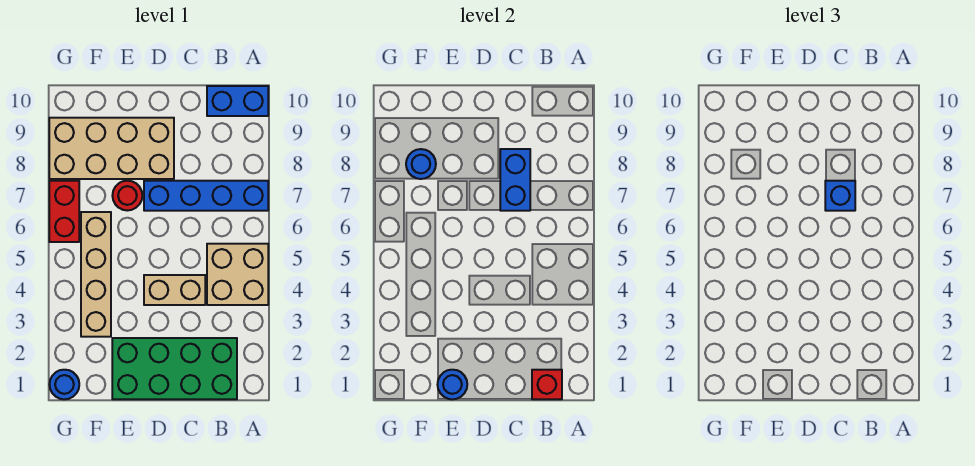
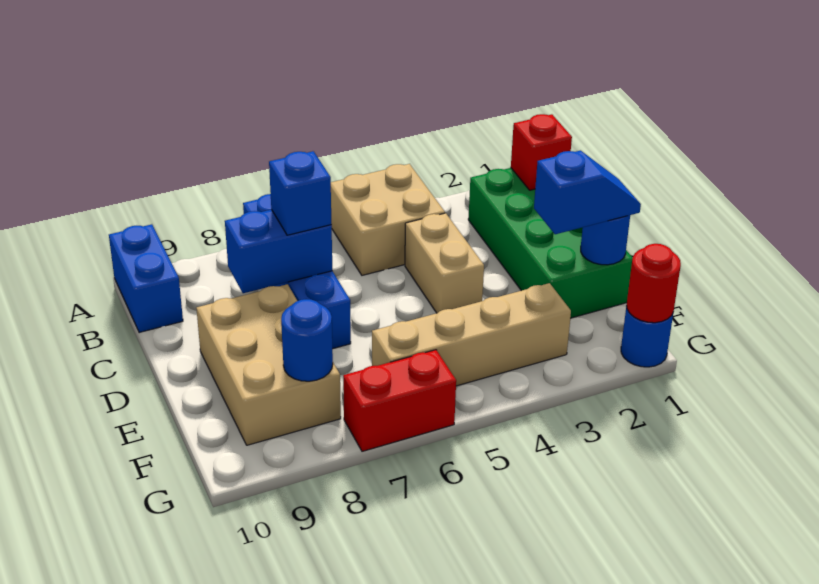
tan brick D8:G9 level 1 -> tan brick D8:F9 level 1
none -> blue slope E1:E2 level 3 top 2
red round brick E7 level 1 -> red round brick G1 level 2

